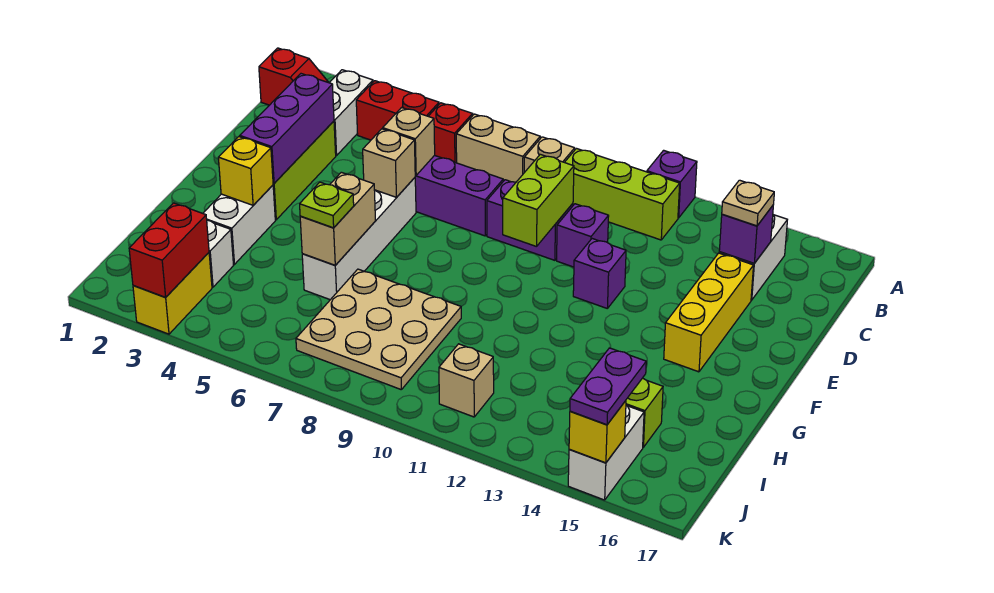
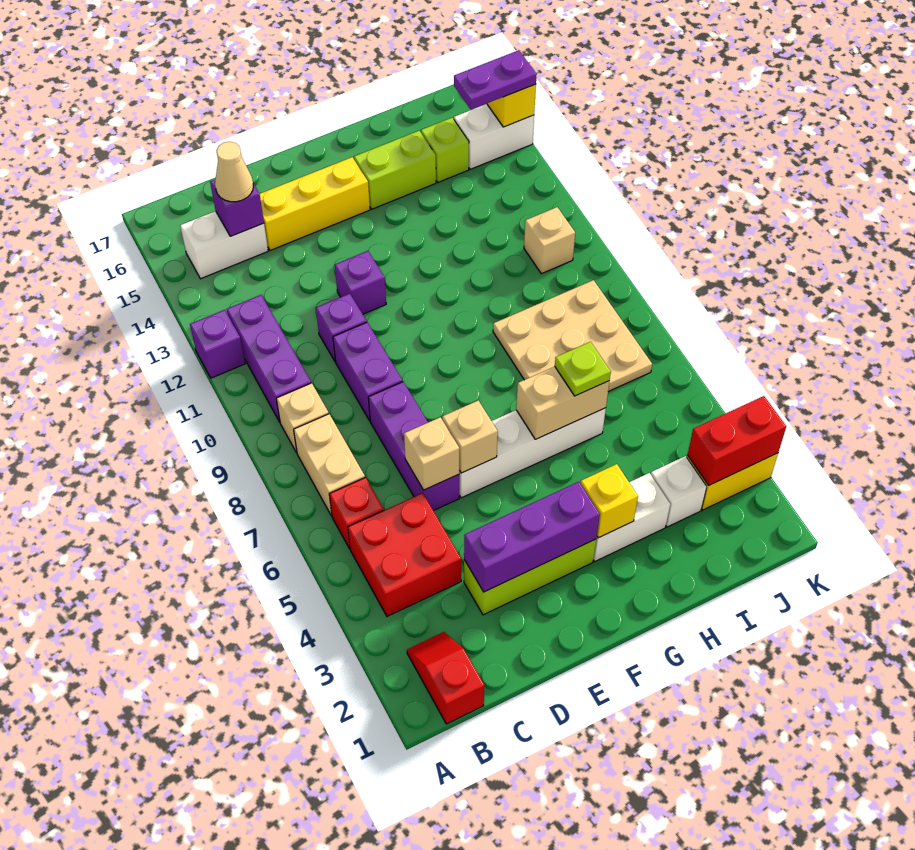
white brick B3:C3 level 1 -> none
red brick B4:B5 level 1 -> red brick B4:C5 level 1
lime brick B10:B12 level 1 -> purple brick B10:B12 level 1
tan plate C15 level 3 -> tan cone C15 level 3
lime brick D10:E10 level 2 -> lime brick G15:H15 level 1

